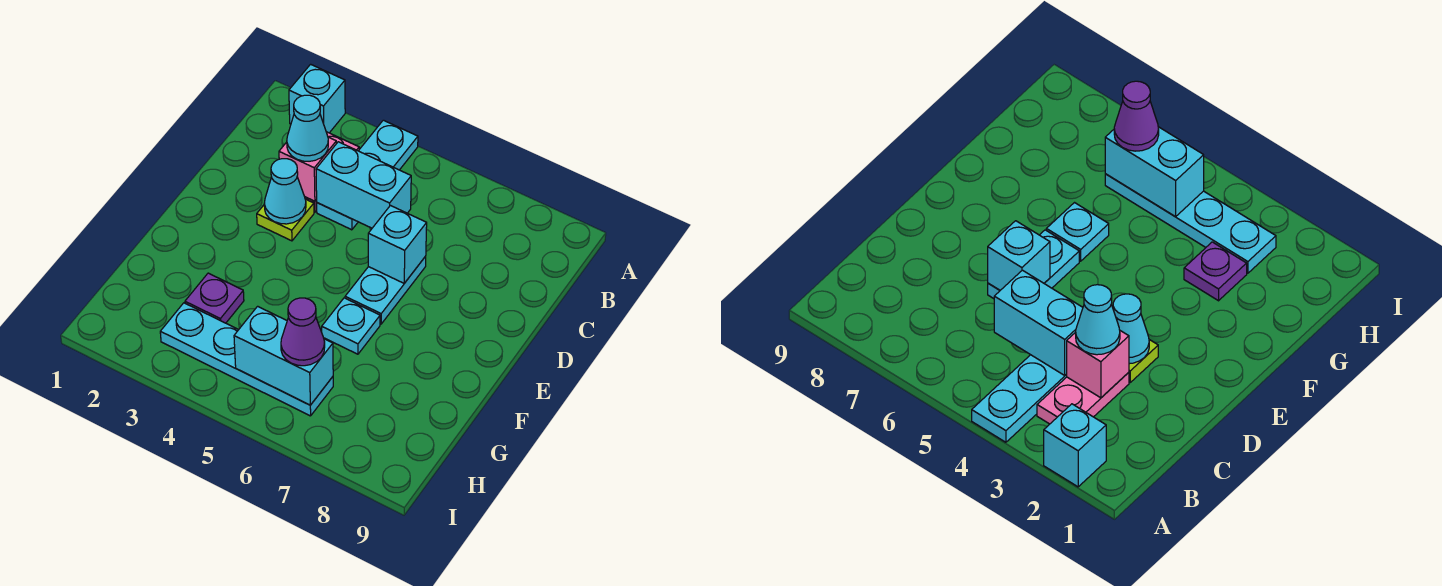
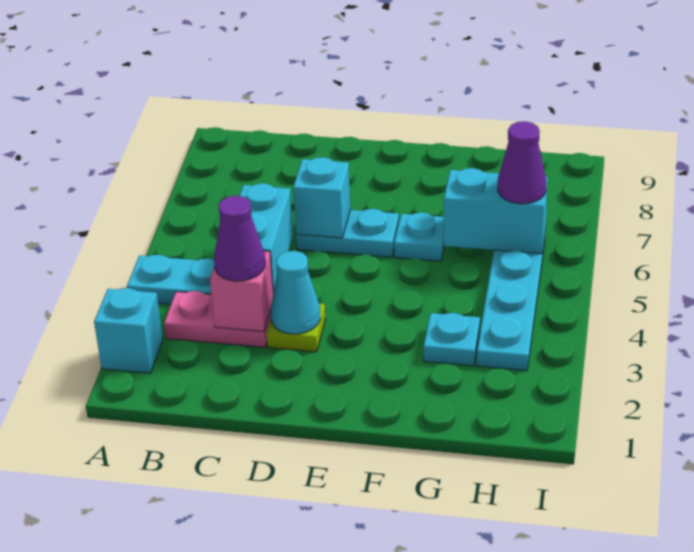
cyan cone C3 level 3 -> purple cone C3 level 3
purple plate G3 level 1 -> cyan plate G3 level 1
cyan brick H5:H6 level 2 -> cyan brick G6:H6 level 2

